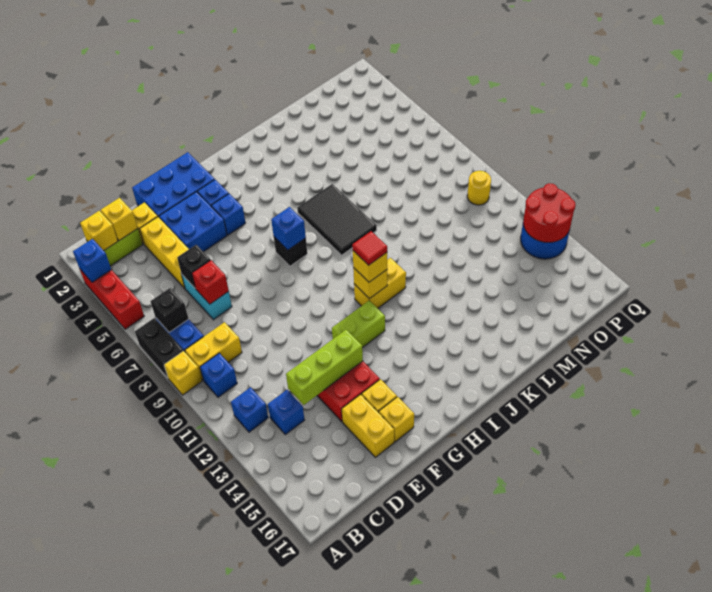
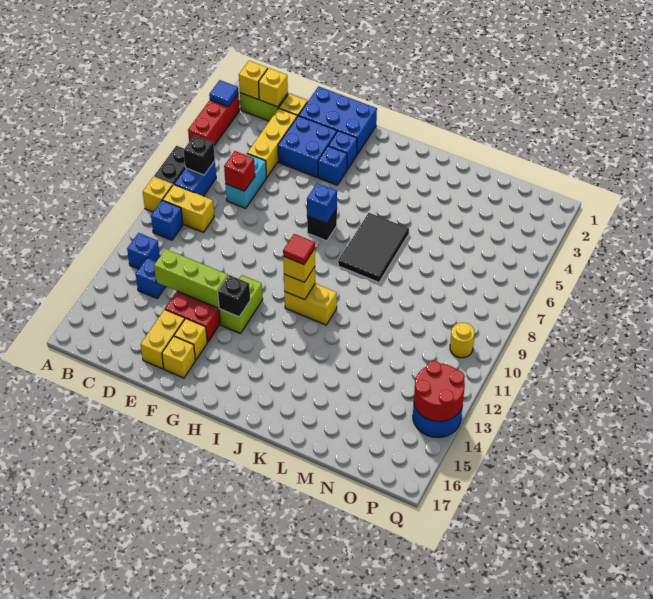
blue brick A3 level 2 -> blue tile A3 level 2
black brick D6 level 2 -> black brick G13 level 2
lime brick G12:H12 level 1 -> lime brick G12:G13 level 1

